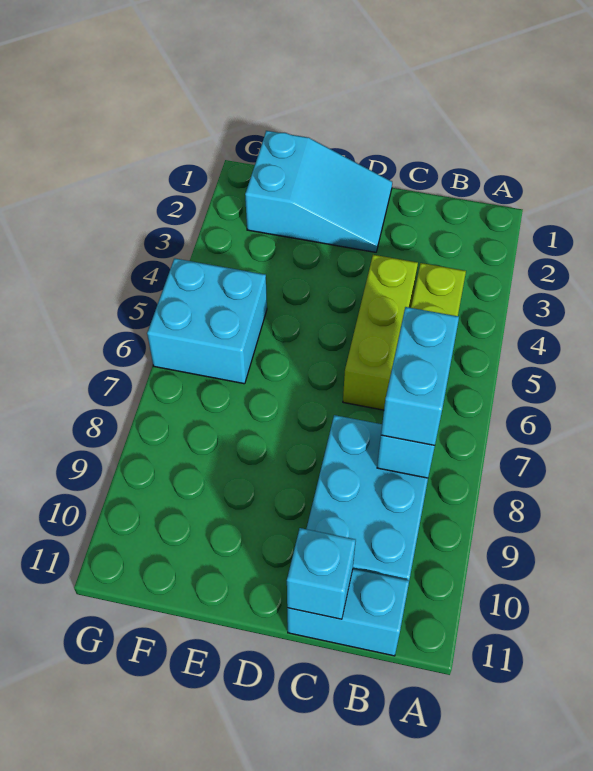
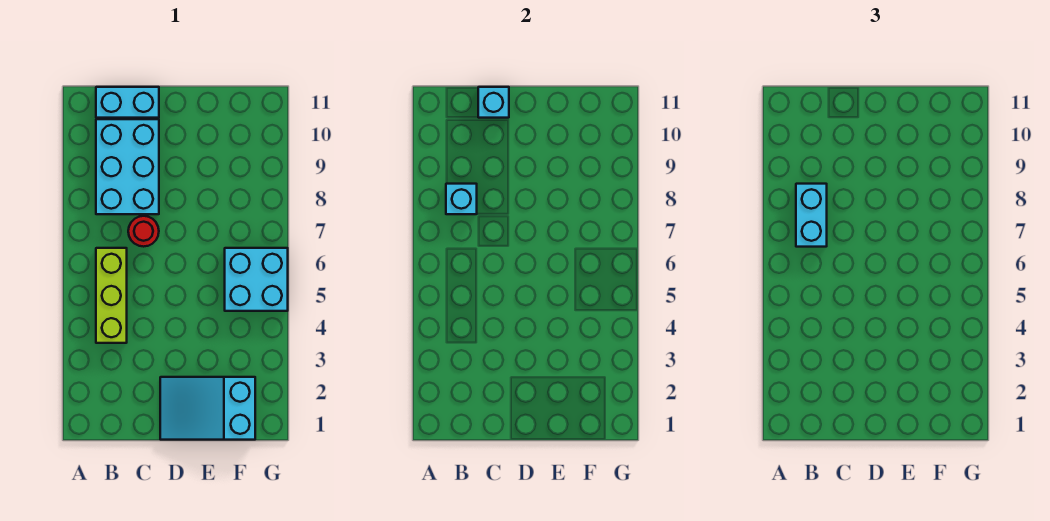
lime brick C4:C6 level 1 -> none
none -> red round brick C7 level 1

